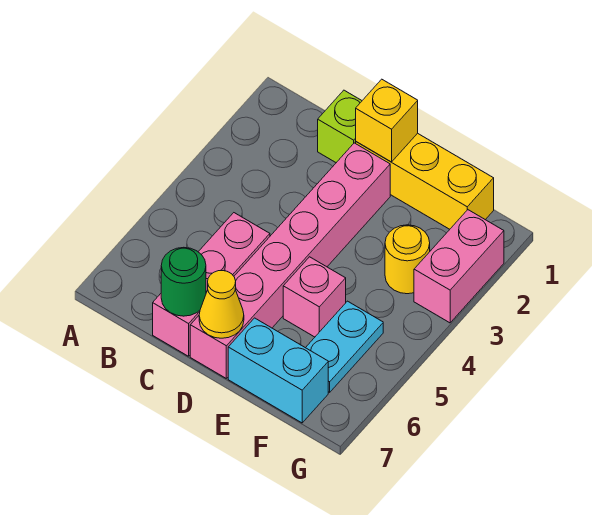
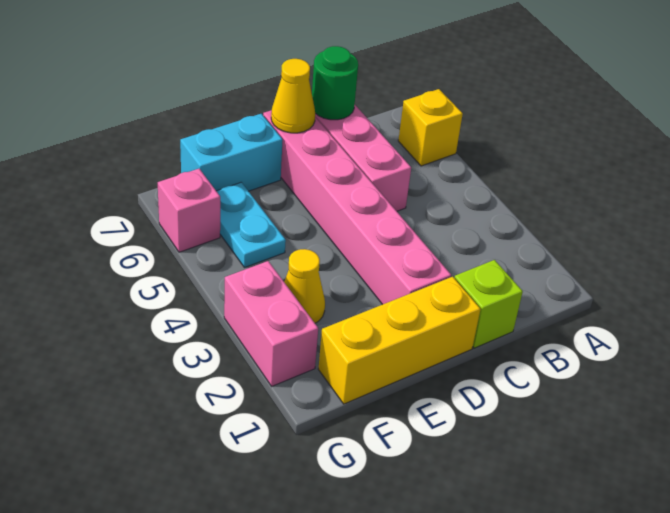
yellow brick D1 level 2 -> yellow brick A6 level 1
pink brick E5 level 1 -> pink brick G6 level 1
yellow round brick F3 level 1 -> yellow cone F3 level 1

